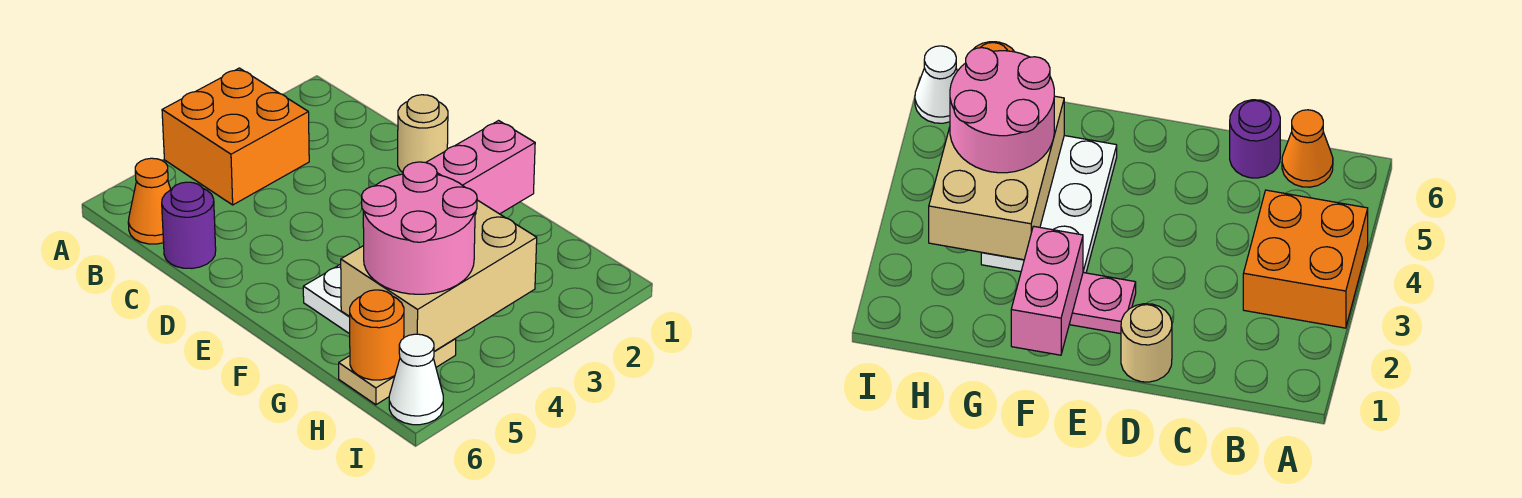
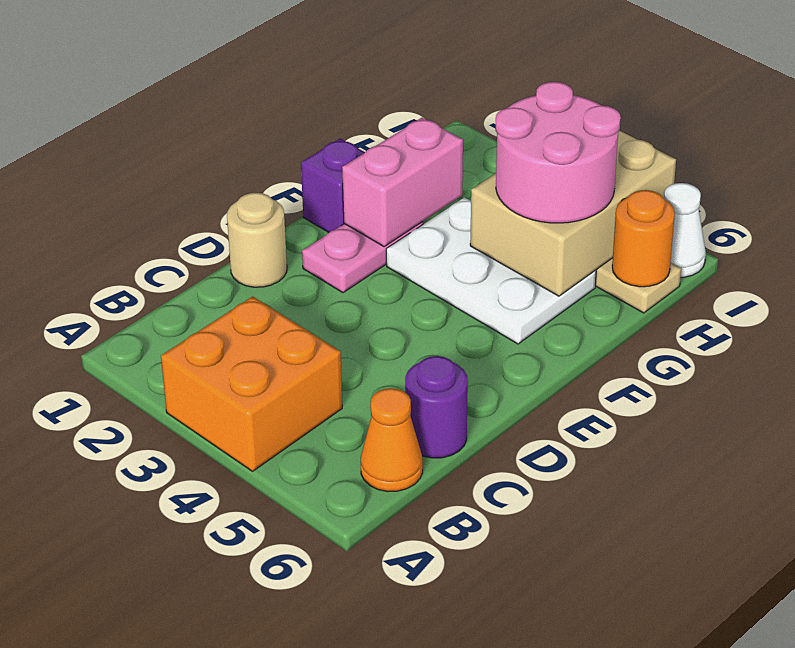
none -> purple brick F1 level 1
pink brick F1:F2 level 2 -> pink brick F2:G2 level 2
tan brick G3:H5 level 2 -> tan brick G4:I5 level 2

